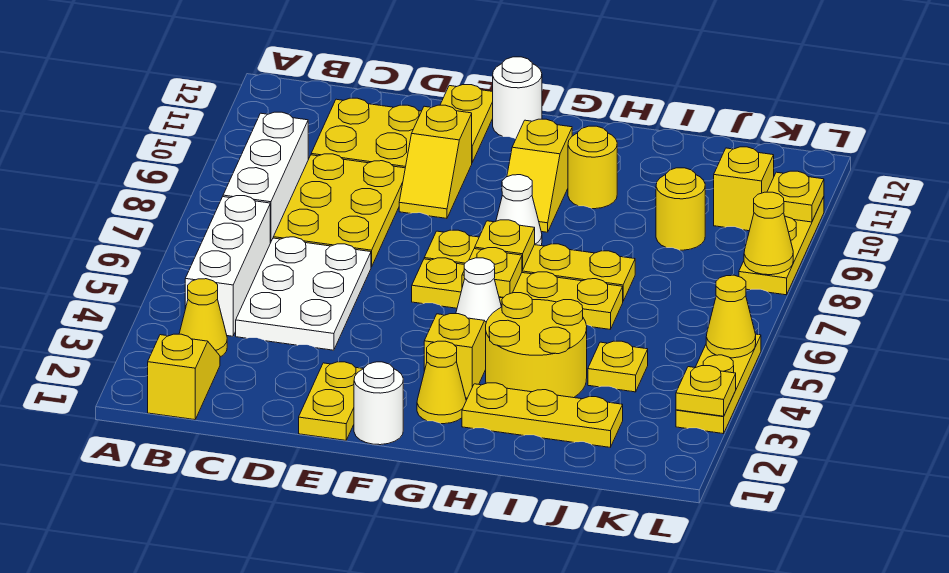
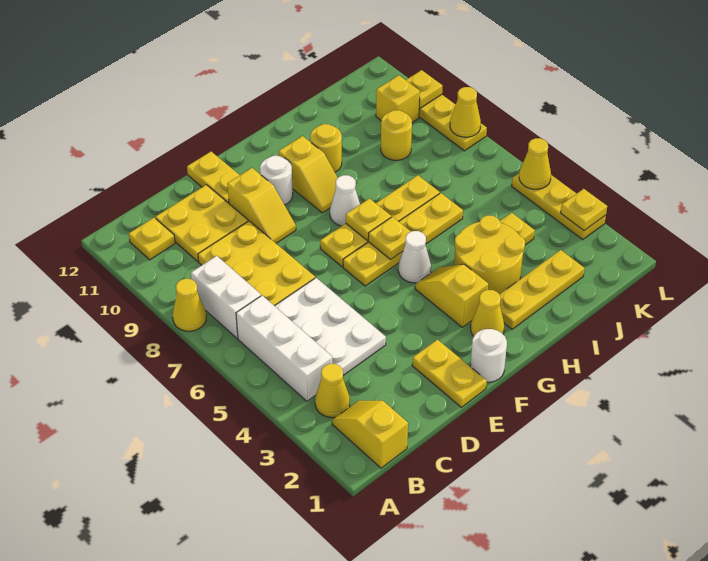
none -> yellow cone A8 level 1
white brick B7:B9 level 1 -> white brick B7:B8 level 1
none -> yellow plate B11 level 1
white round brick F12 level 1 -> white round brick F10 level 1

